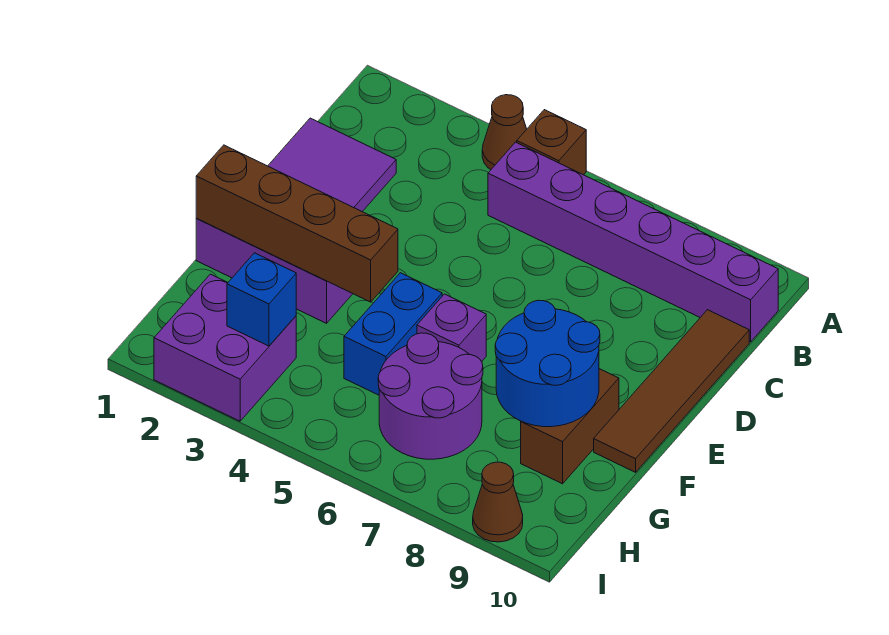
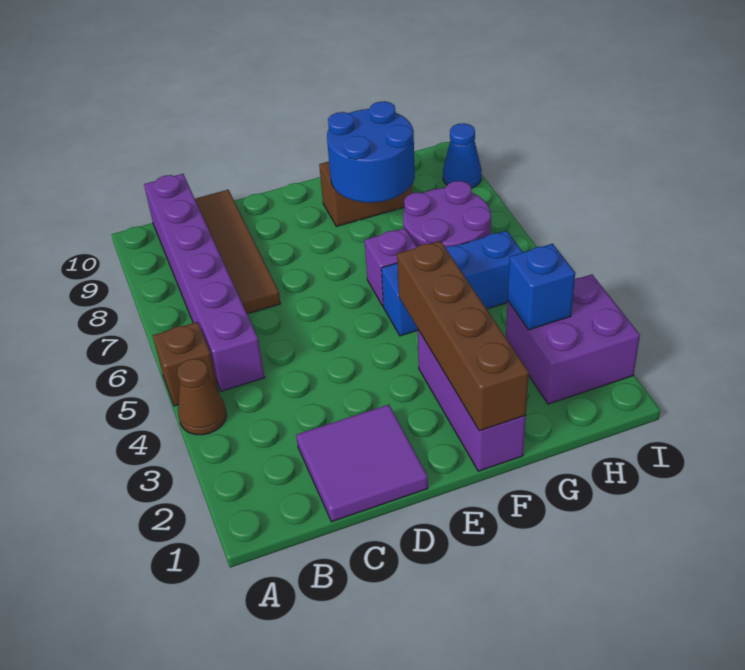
brown tile C10:F10 level 1 -> brown tile C7:C10 level 1
blue brick F5:G5 level 1 -> blue brick F5:H5 level 1
brown cone I9 level 1 -> blue cone I9 level 1

